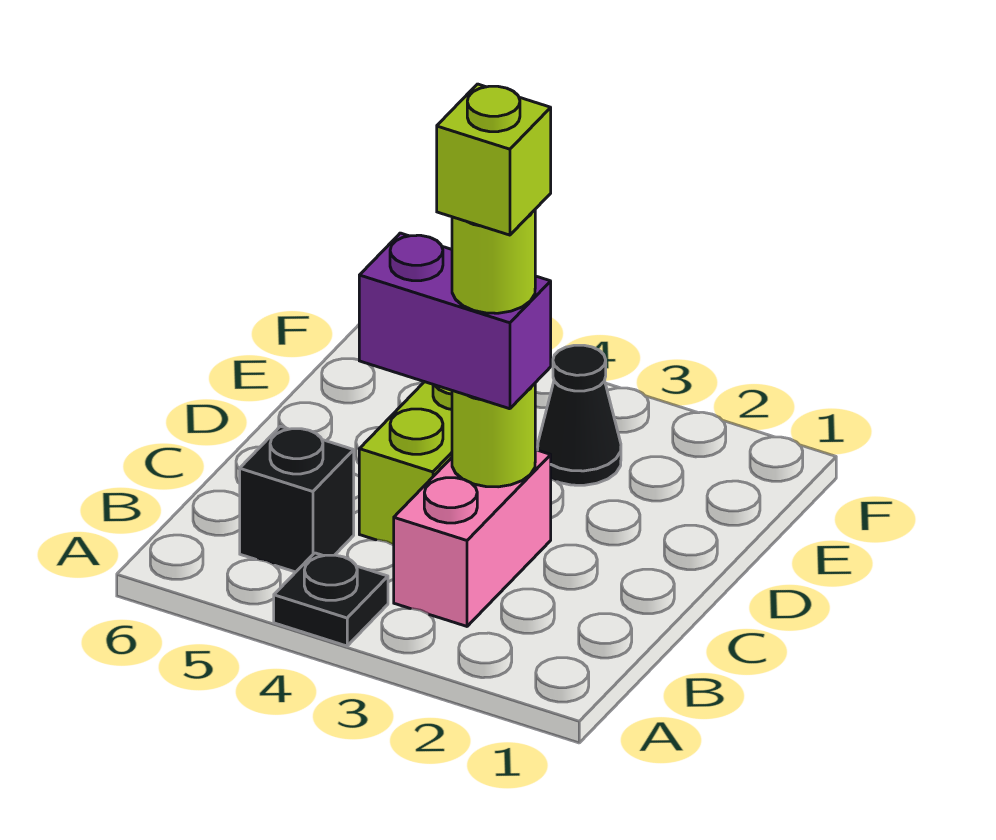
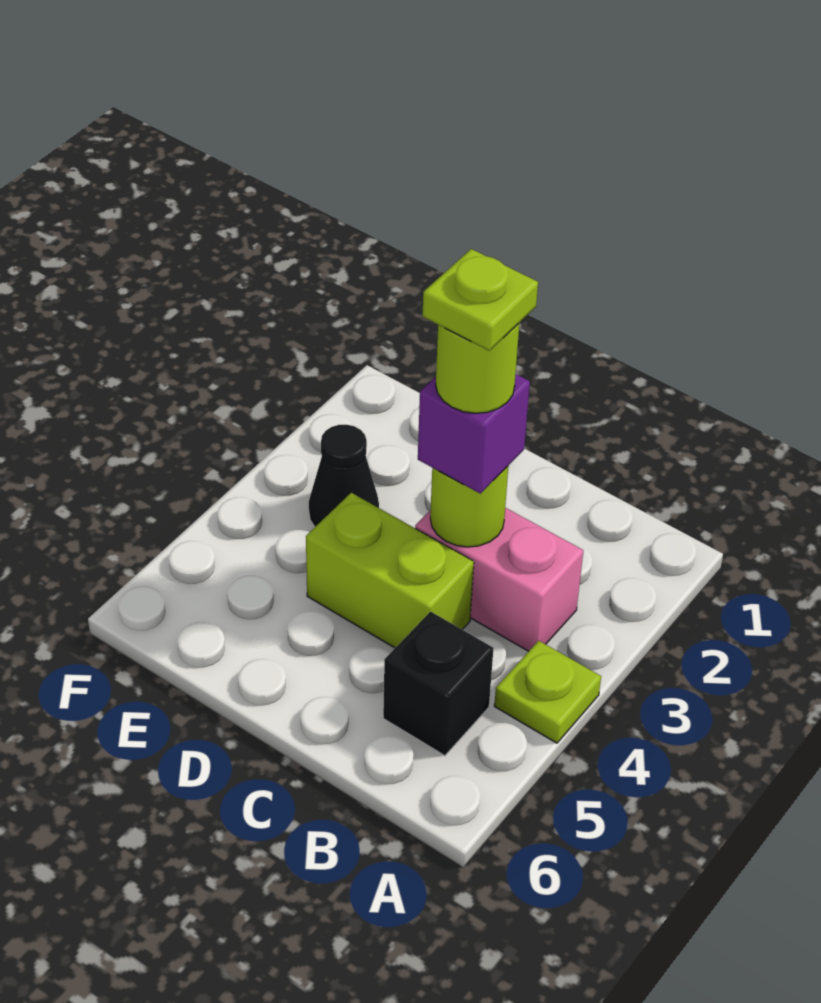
black plate A4 level 1 -> lime plate A4 level 1
purple brick C3:C4 level 3 -> purple brick C3 level 3
lime brick C3 level 5 -> lime plate C3 level 5

